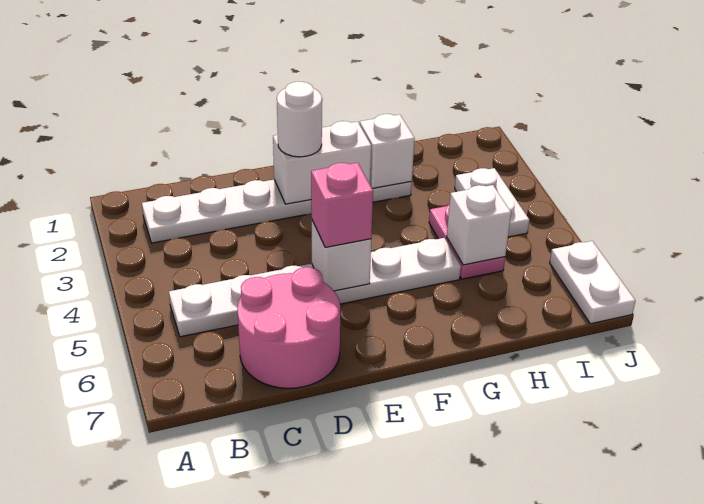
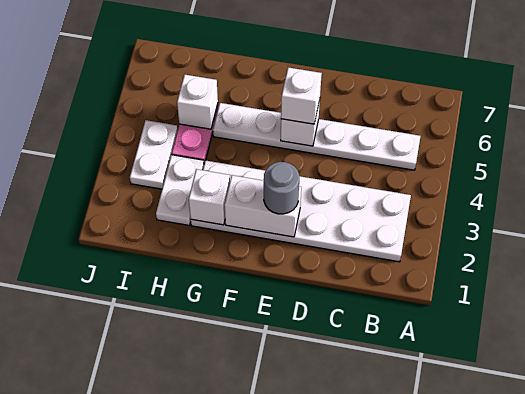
white plate B2:G2 level 1 -> white plate B2:G3 level 1
pink round brick C6:D7 level 1 -> none
white round brick E2 level 3 -> grey round brick E2 level 3
pink brick E5 level 3 -> white brick E5 level 3
white plate J6:J7 level 1 -> white plate H2:H3 level 1

